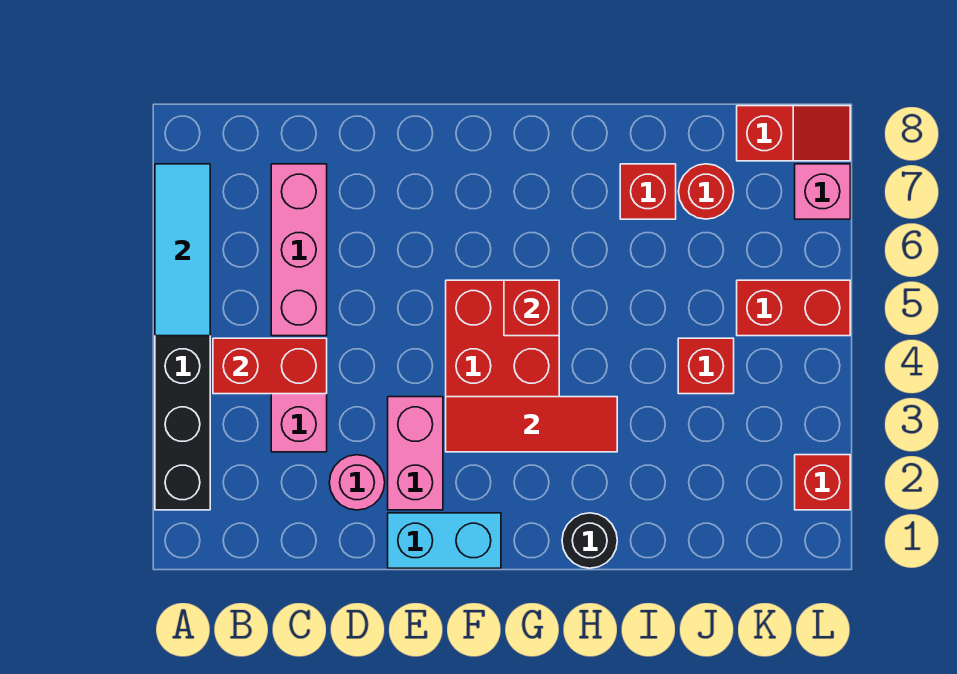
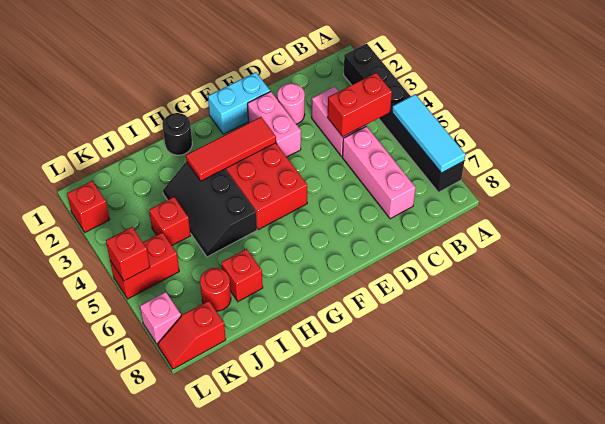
red brick G5 level 2 -> red brick L5 level 2
none -> black slope H3:I5 level 1 top H

